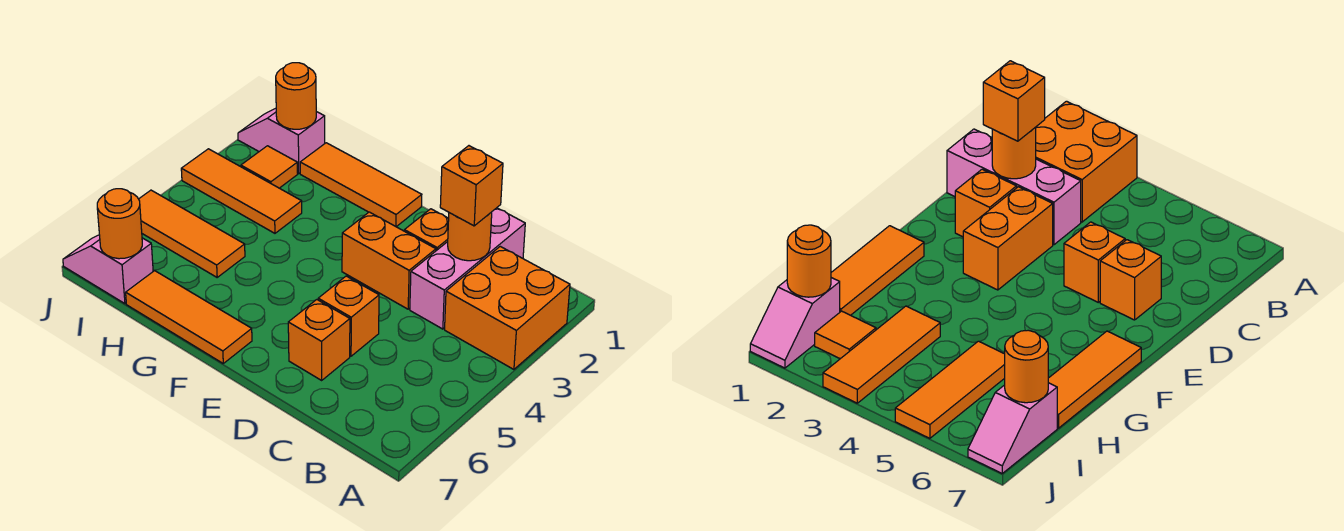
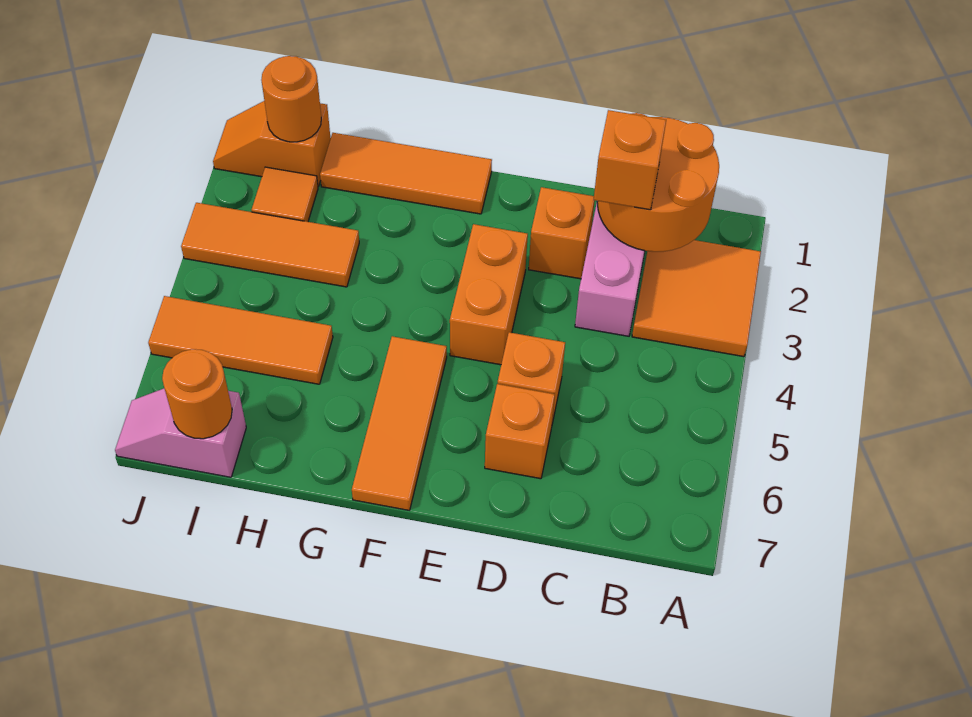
orange brick A2:B3 level 1 -> orange tile A2:B3 level 1
orange round brick C2 level 2 -> orange round brick B1:C2 level 2
orange brick D3:E3 level 1 -> orange brick E3:E4 level 1
orange tile F7:H7 level 1 -> orange tile F5:F7 level 1
pink slope I1:J1 level 1 top I -> orange slope I1:J1 level 1 top I

